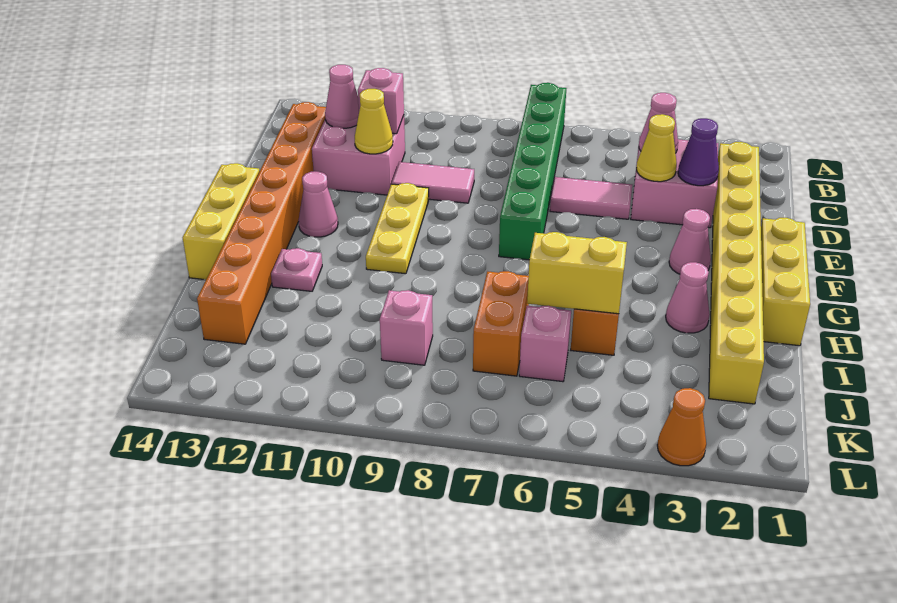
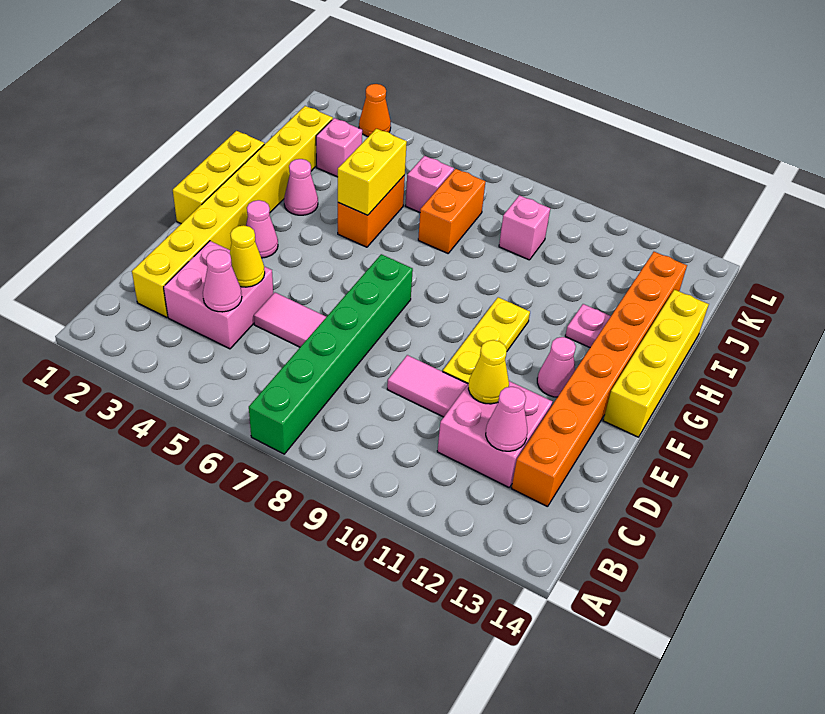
pink brick C11 level 2 -> pink brick J3 level 1
purple cone D3 level 2 -> none
yellow brick F14:H14 level 1 -> yellow brick F14:I14 level 1
yellow brick I5:I6 level 2 -> yellow brick H5:I5 level 2

